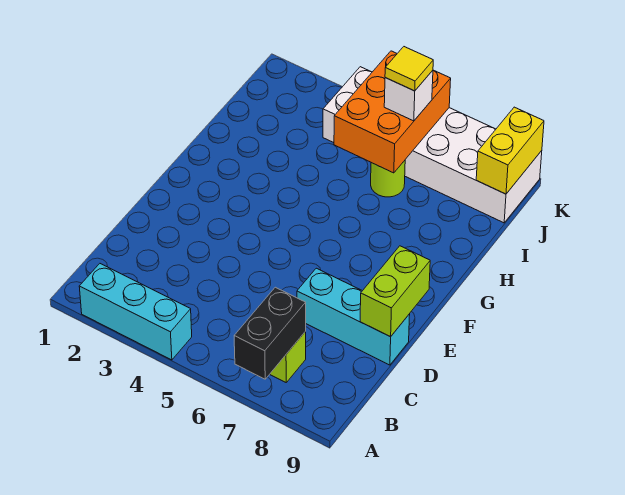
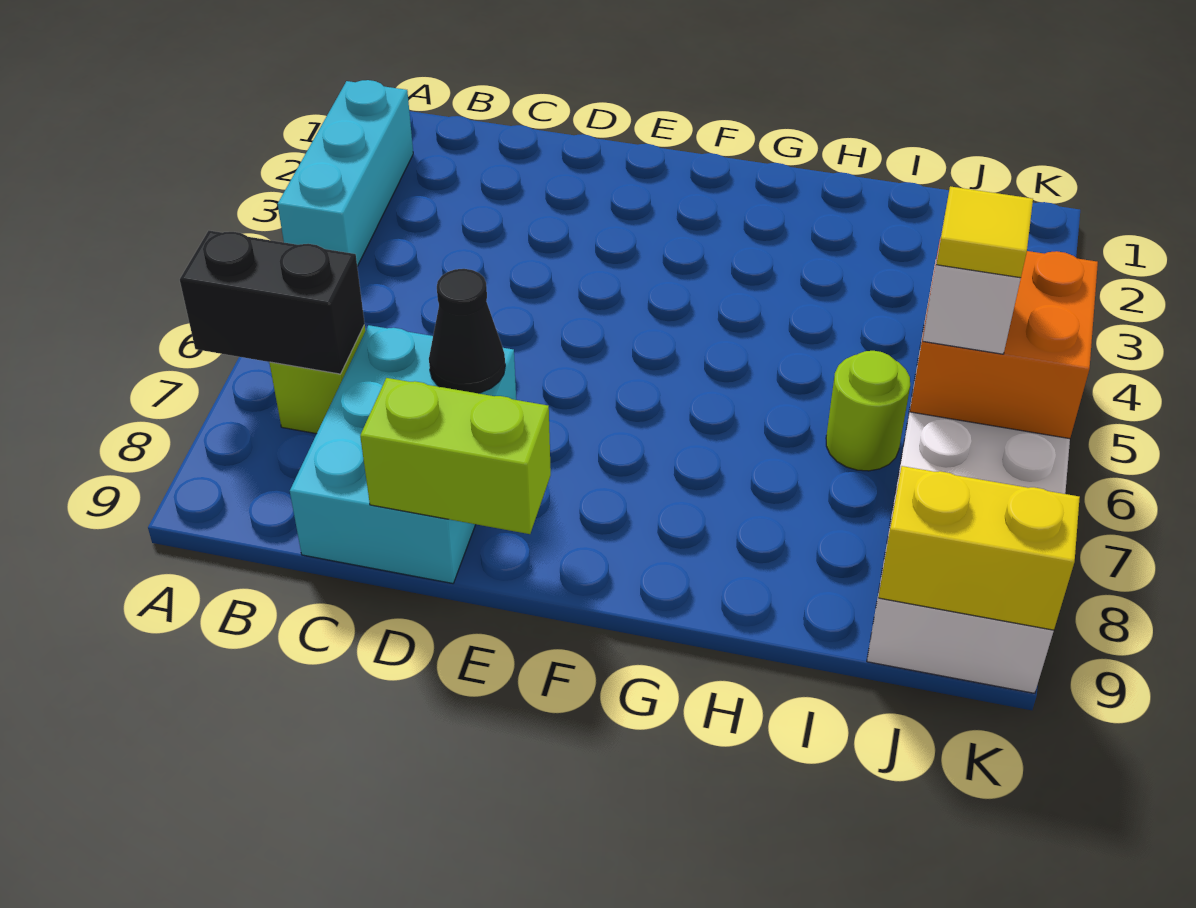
cyan brick D7:D9 level 1 -> cyan brick C7:D9 level 1
none -> black cone D7 level 2
orange brick I5:K6 level 2 -> orange brick J5:K6 level 2

